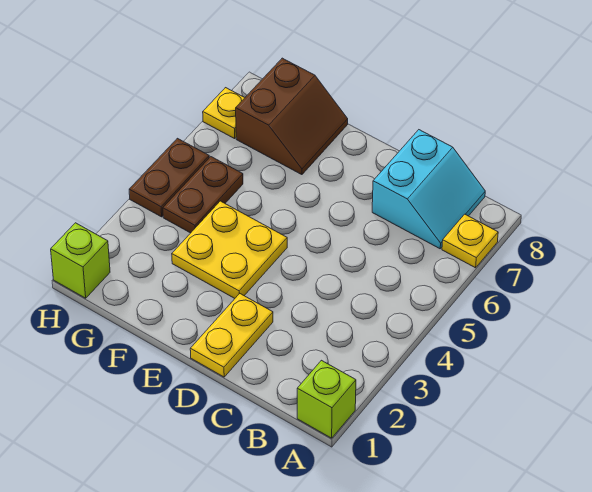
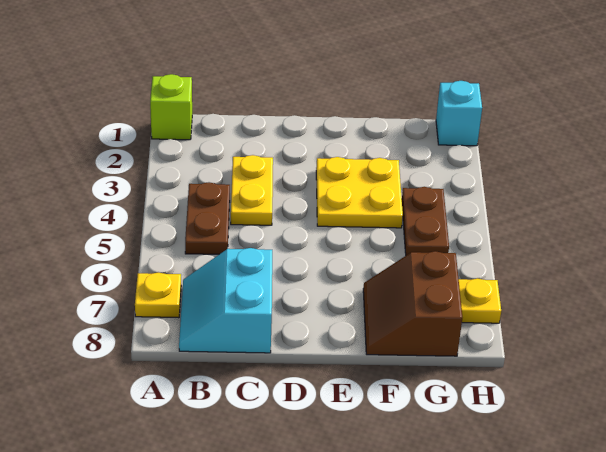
yellow plate D1:D2 level 1 -> yellow plate C3:C4 level 1
lime brick H1 level 1 -> cyan brick H1 level 1
brown plate H4:H5 level 1 -> brown plate B4:B5 level 1

